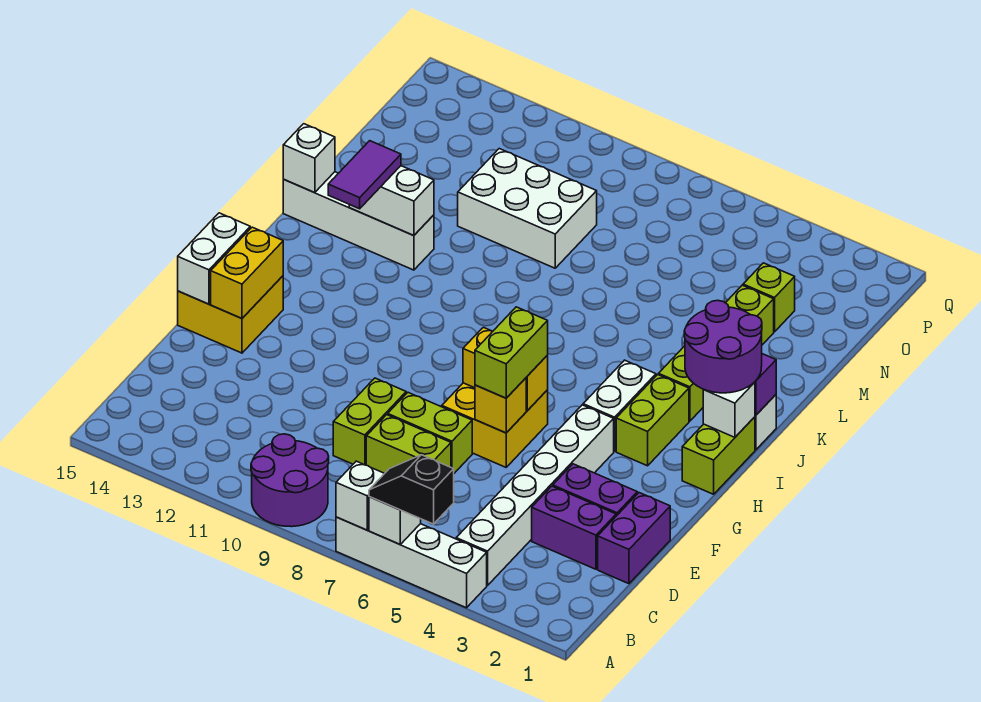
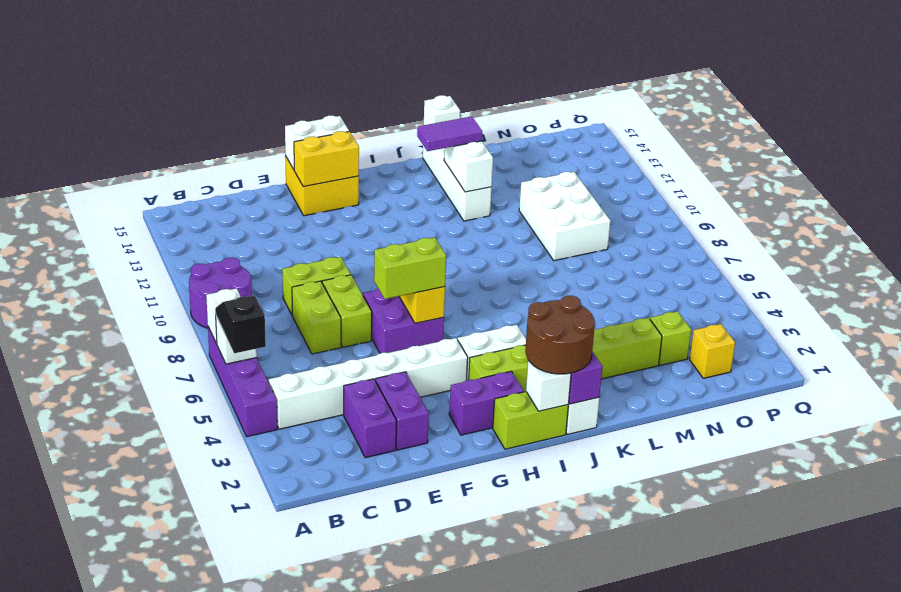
white brick A4:A7 level 1 -> purple brick A4:A7 level 1
purple brick D1:E1 level 1 -> purple brick G2:H2 level 1
yellow brick F6:G7 level 1 -> purple brick F6:G7 level 1
yellow brick F6 level 2 -> yellow brick O2 level 1
purple round brick I1:J2 level 3 -> brown round brick I1:J2 level 3

